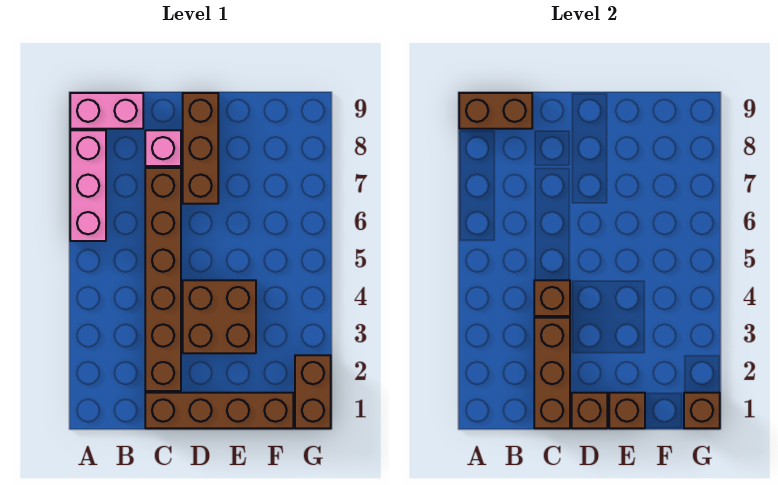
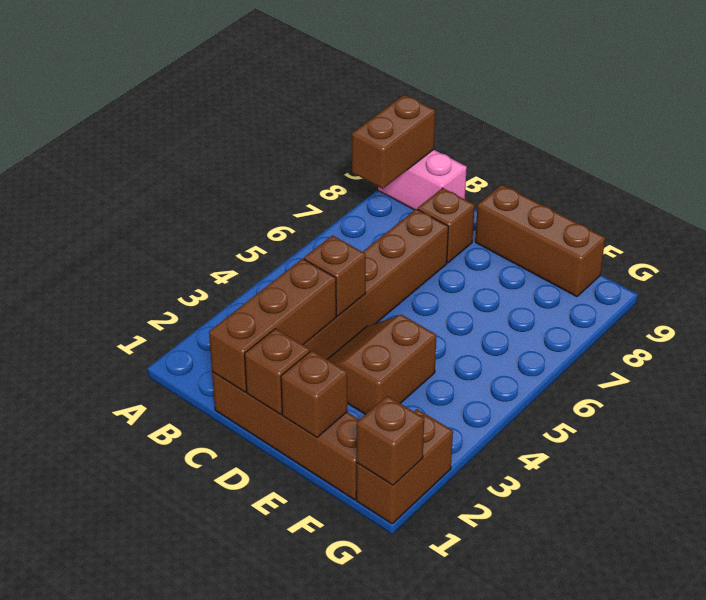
pink brick A6:A8 level 1 -> none
brown brick A9:B9 level 2 -> brown brick A8:A9 level 2
pink brick C8 level 1 -> brown brick C8 level 1
brown brick D3:E4 level 1 -> brown slope D3:E4 level 1 top E
brown brick D7:D9 level 1 -> brown brick D9:F9 level 1

